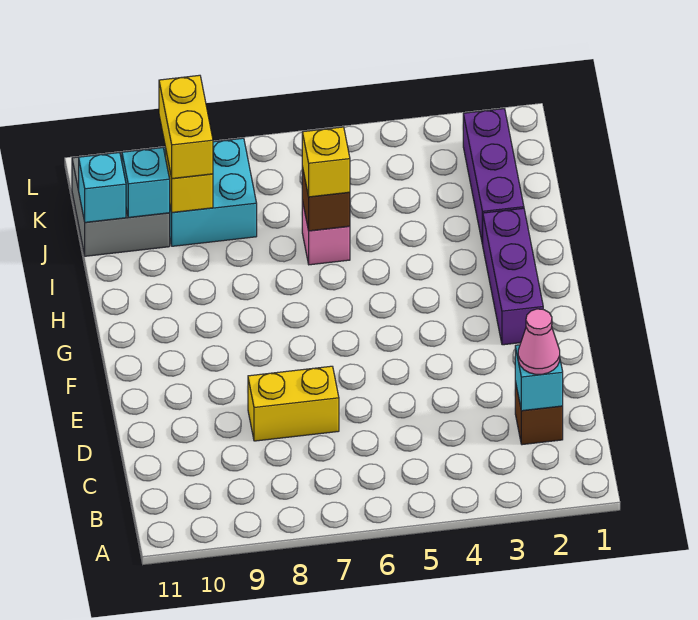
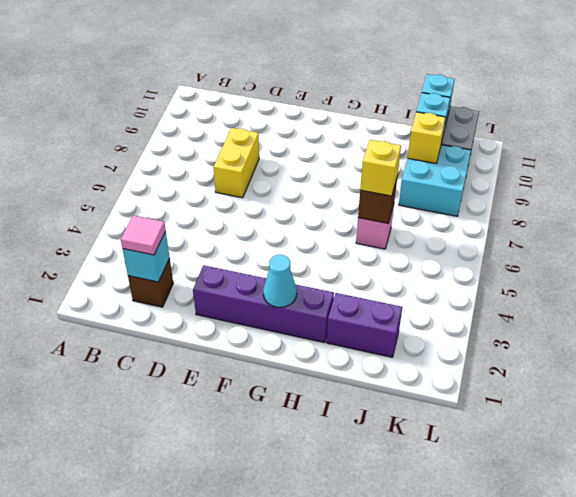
pink cone C2 level 3 -> pink tile C2 level 3
purple brick F2:H2 level 1 -> purple brick E2:H2 level 1
none -> cyan cone G2 level 2
purple brick I2:K2 level 1 -> purple brick I2:J2 level 1
yellow brick J9:K9 level 3 -> none

